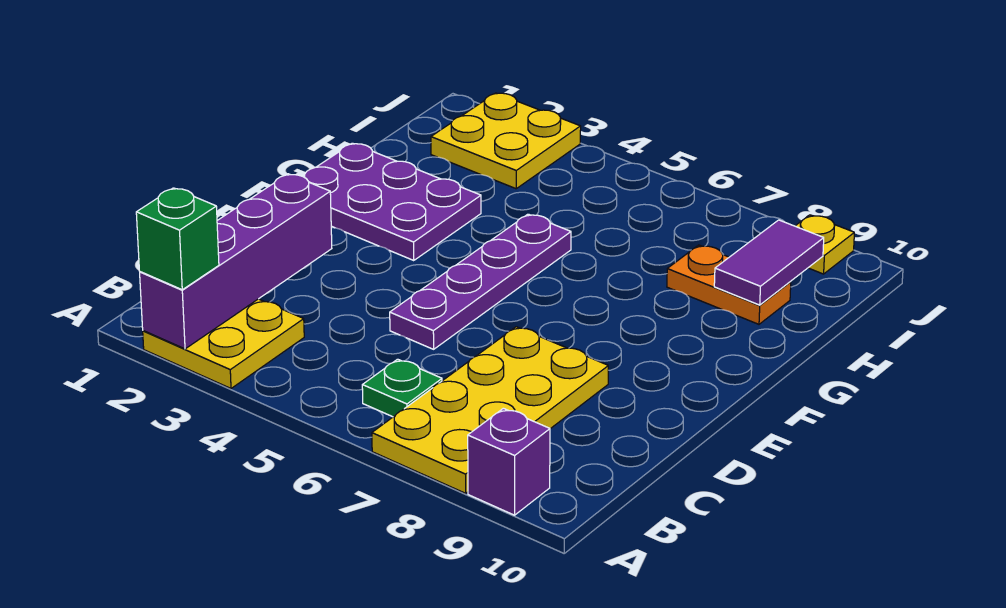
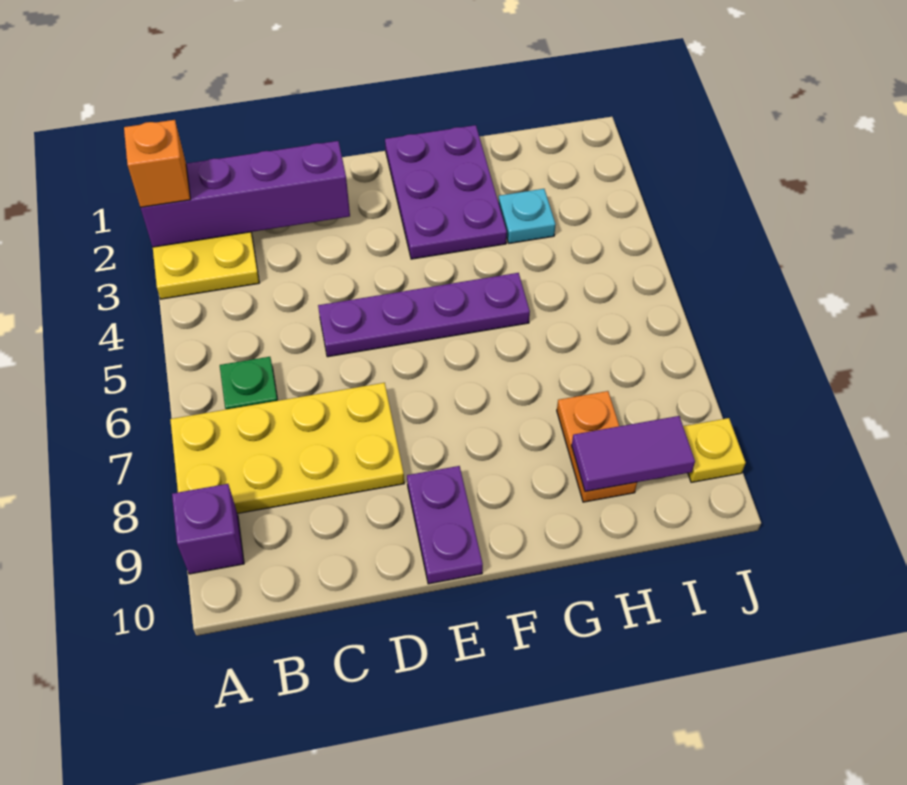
green brick A2 level 3 -> orange brick A2 level 3
none -> purple plate E9:E10 level 1
none -> cyan plate H3 level 1
yellow plate I2:J3 level 1 -> none

